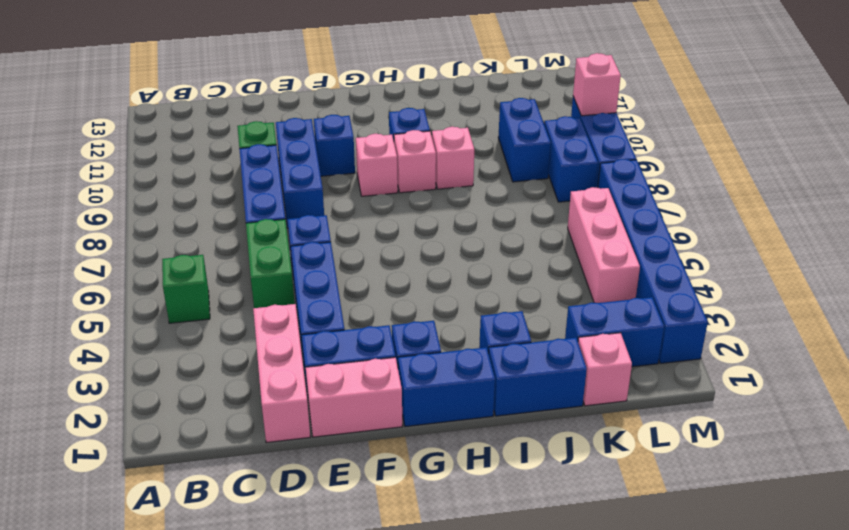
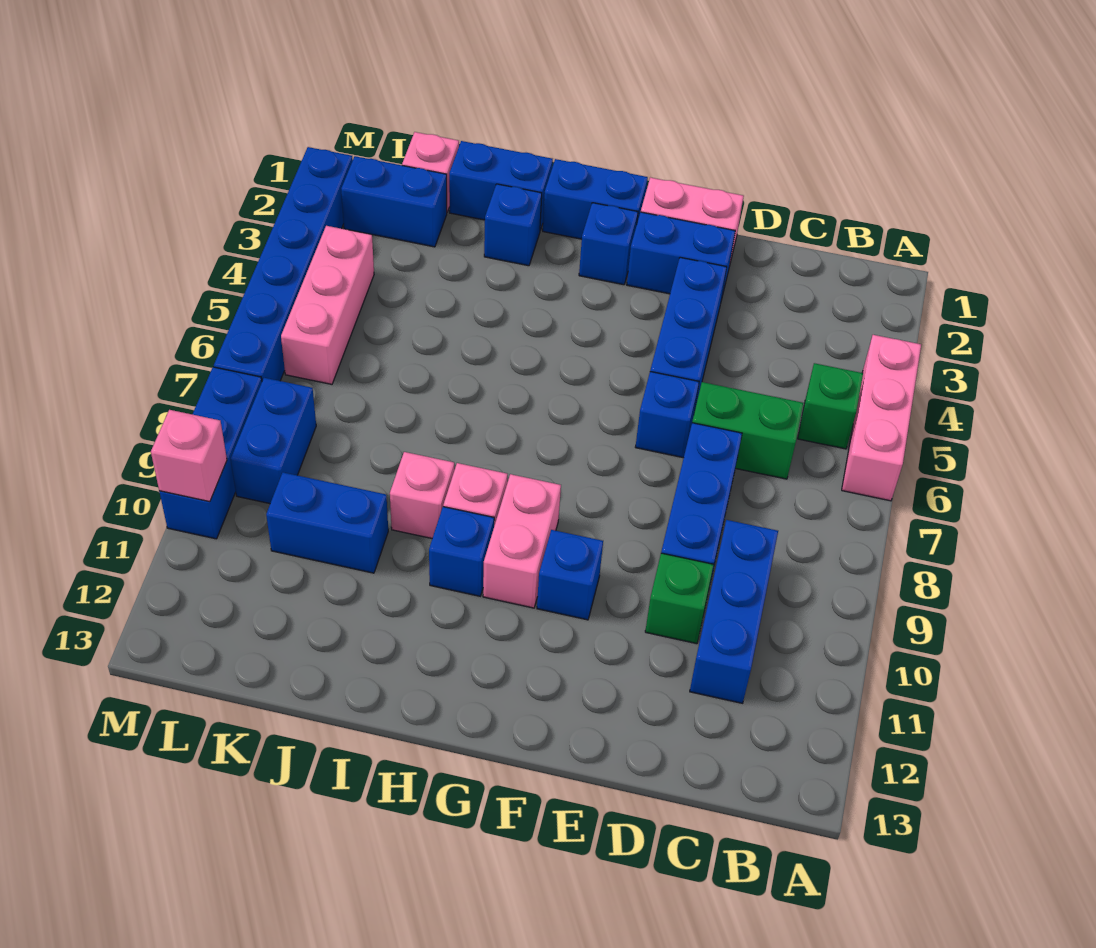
pink brick D1:D3 level 1 -> pink brick A4:A6 level 1
green brick D5:D6 level 1 -> green brick C6:D6 level 1
blue brick E8:E10 level 1 -> blue brick C9:C11 level 1
pink brick G9 level 1 -> pink brick G9:G10 level 1
blue brick K9:K10 level 1 -> blue brick J10:K10 level 1

